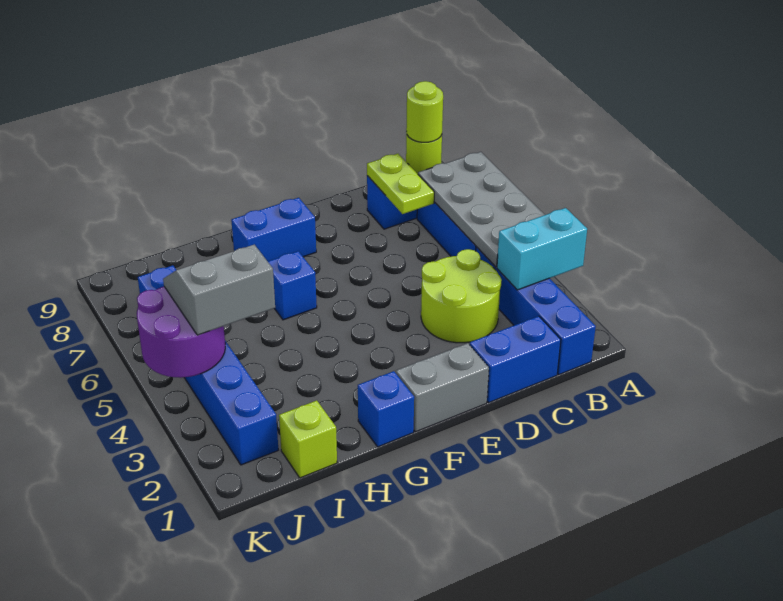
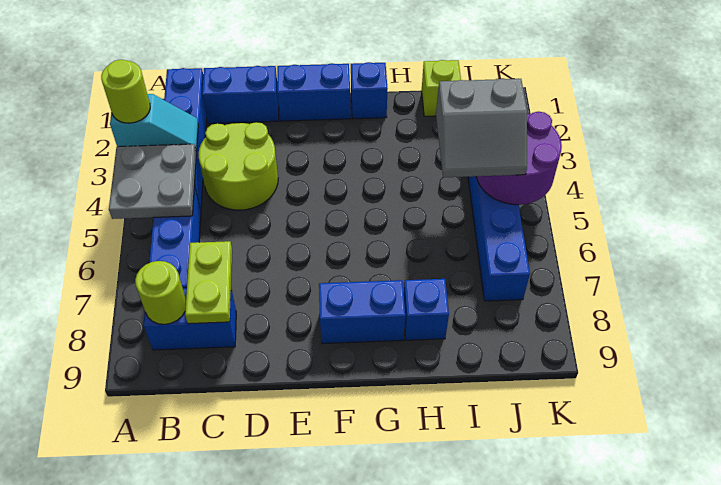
cyan brick A3:B3 level 2 -> cyan slope A3:B3 level 2 top A
grey plate A4:B7 level 2 -> grey plate A4:B5 level 2
lime round brick B8 level 3 -> lime round brick A3 level 3
grey brick E1:F1 level 1 -> blue brick E1:F1 level 1
blue brick G6 level 1 -> blue brick H8 level 1

